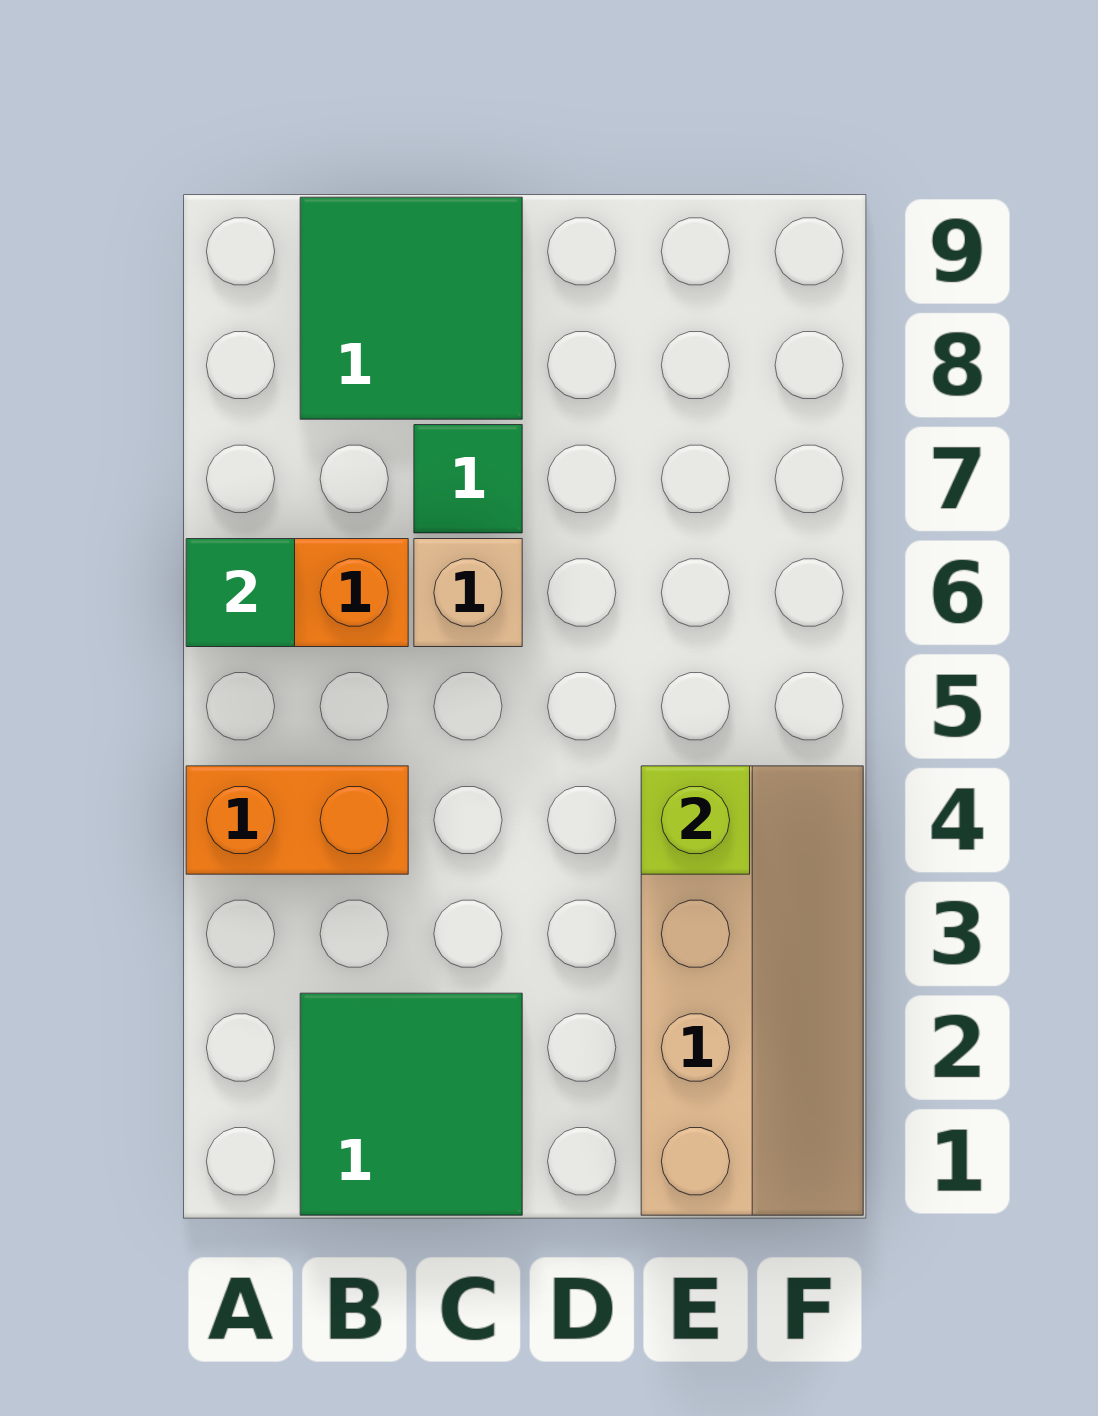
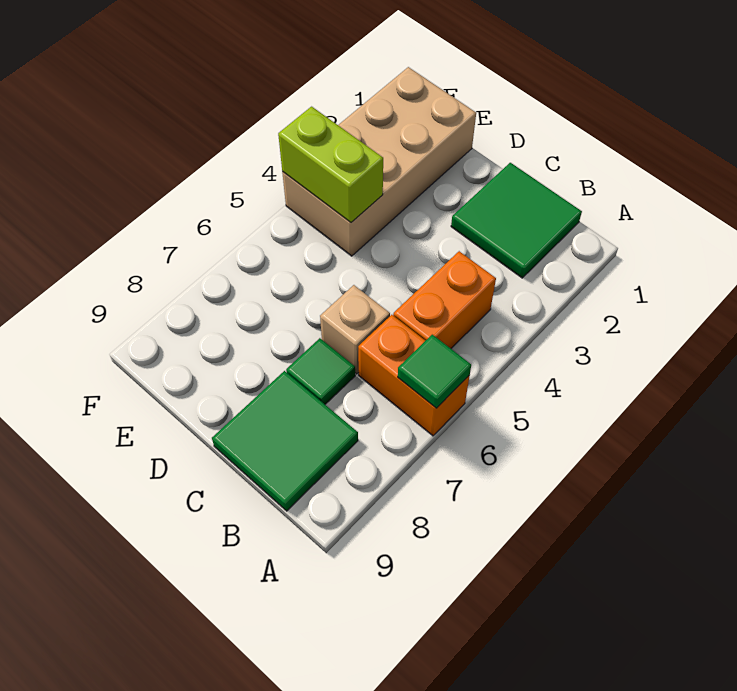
orange brick A4:B4 level 1 -> orange brick B4:B5 level 1
tan slope E1:F4 level 1 top E -> tan brick E1:F4 level 1
lime brick E4 level 2 -> lime brick E4:F4 level 2

